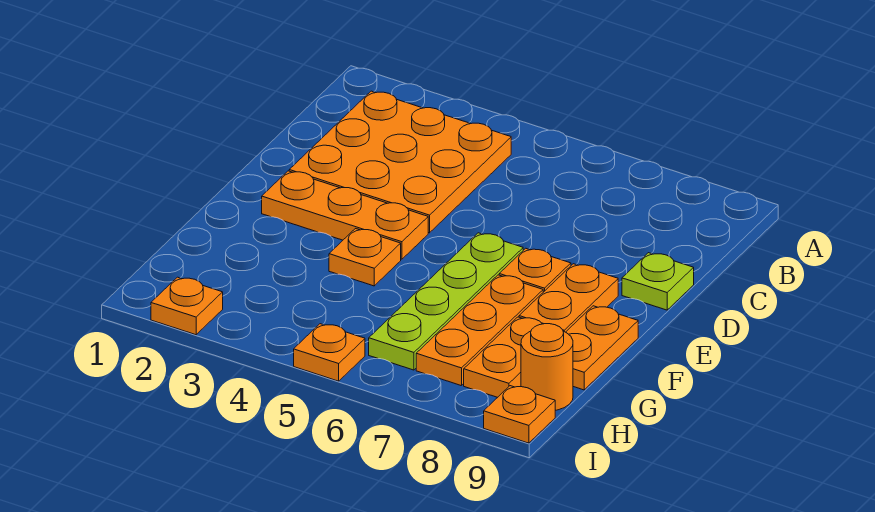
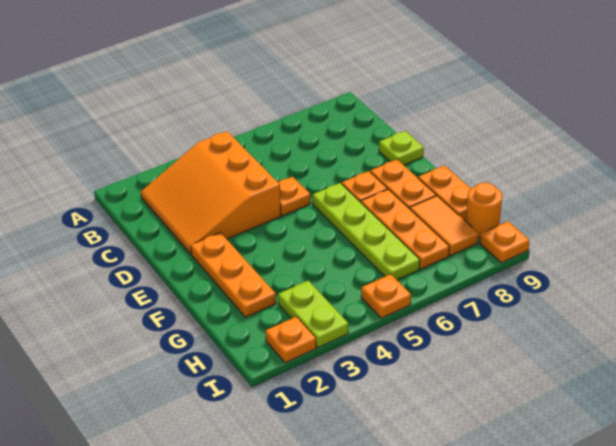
orange plate B2:D4 level 1 -> orange slope B2:D4 level 1 top 4
orange plate E2:E4 level 1 -> orange plate E2:G2 level 1
orange plate F4 level 1 -> orange plate D5 level 1
orange plate G8:H8 level 1 -> orange tile G8:H8 level 1
none -> lime plate H3:I3 level 1

